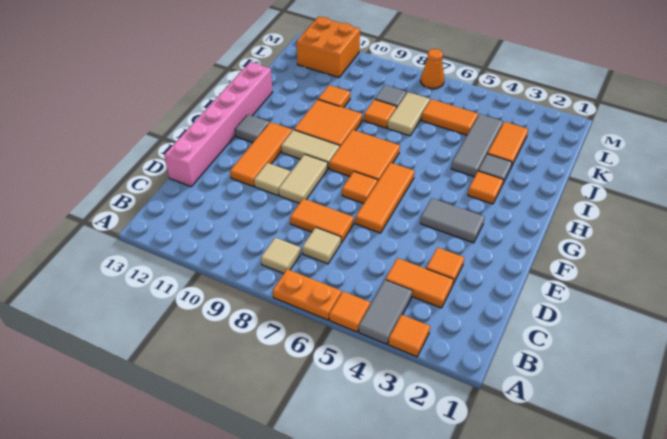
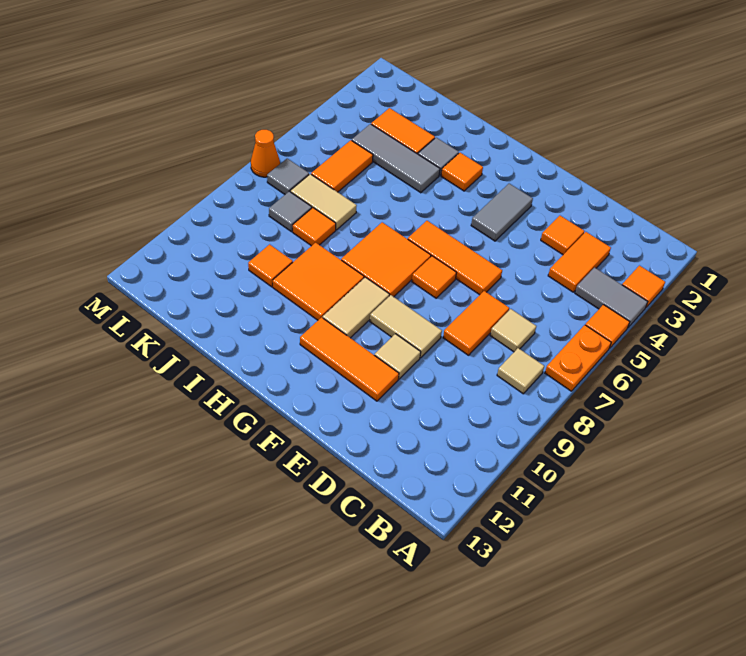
pink brick D13:I13 level 1 -> none
grey tile G12 level 1 -> grey tile L7 level 1
orange brick L11:M12 level 1 -> none

